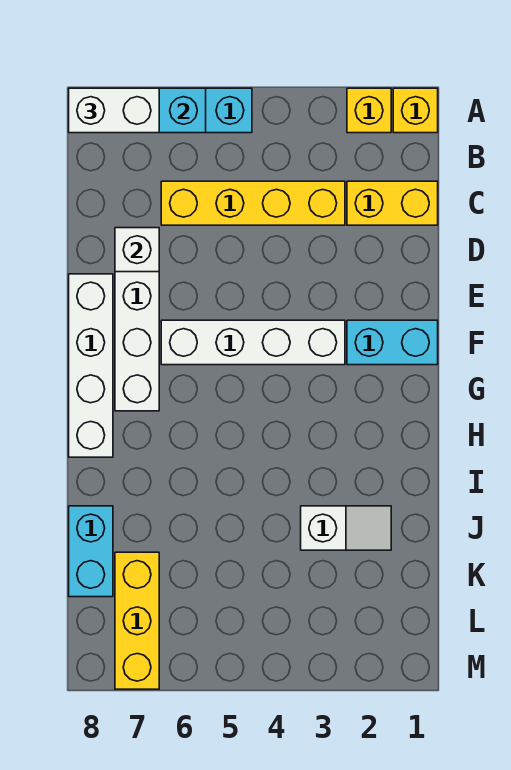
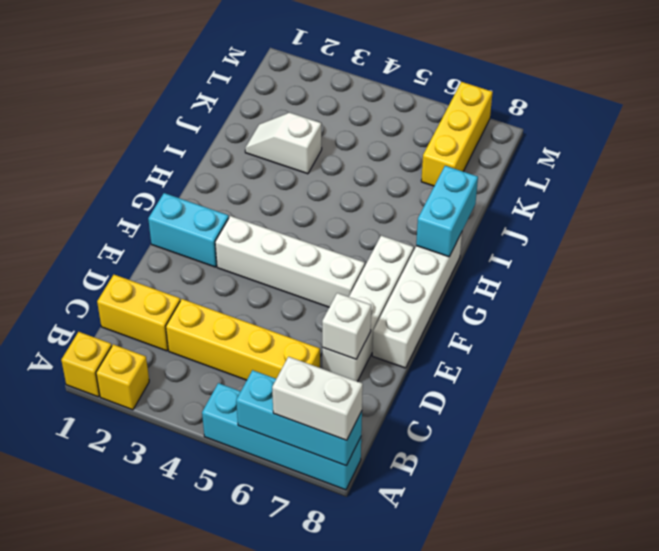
cyan brick J8:K8 level 1 -> cyan brick H8:I8 level 2

